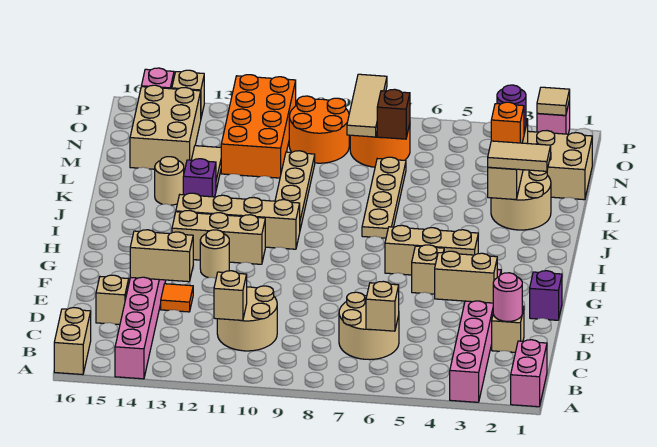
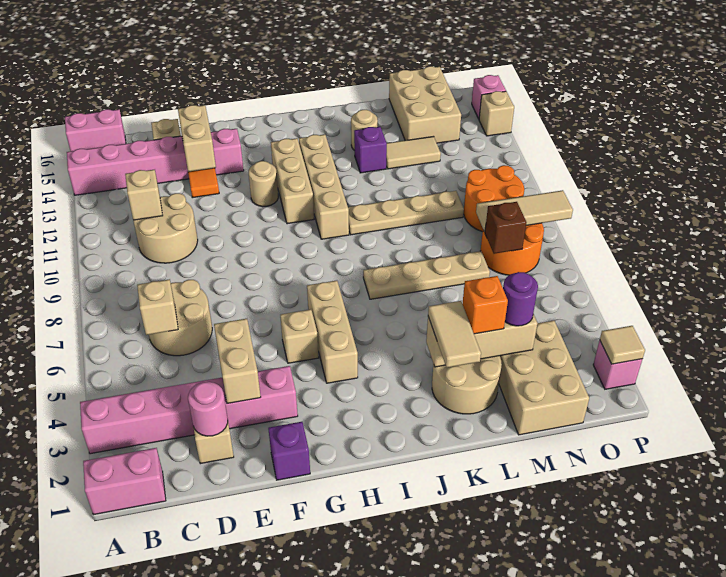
tan brick A16:B16 level 1 -> pink brick A16:B16 level 1
orange brick M11:P12 level 1 -> none
tan brick M14:O15 level 1 -> tan brick M14:N16 level 1

